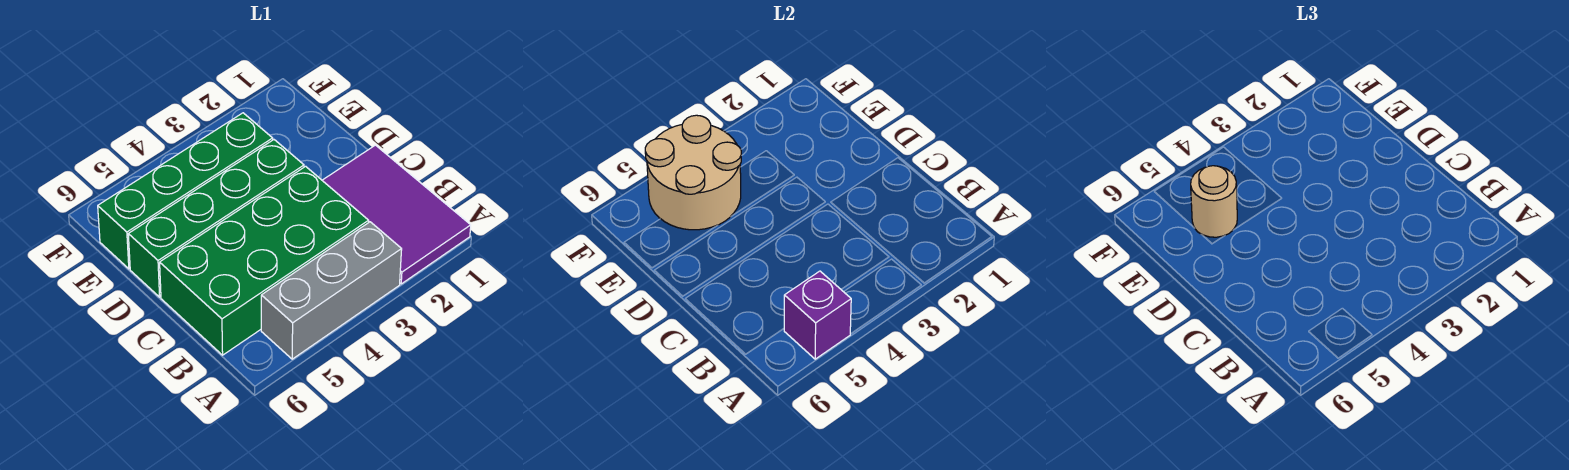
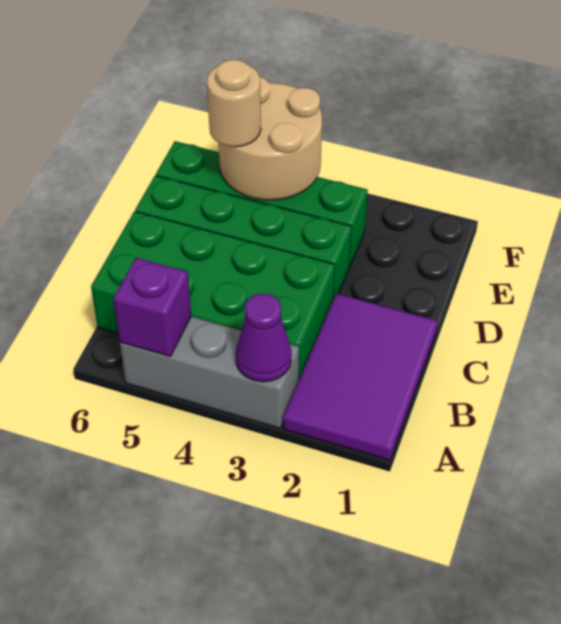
none -> purple cone A3 level 2

